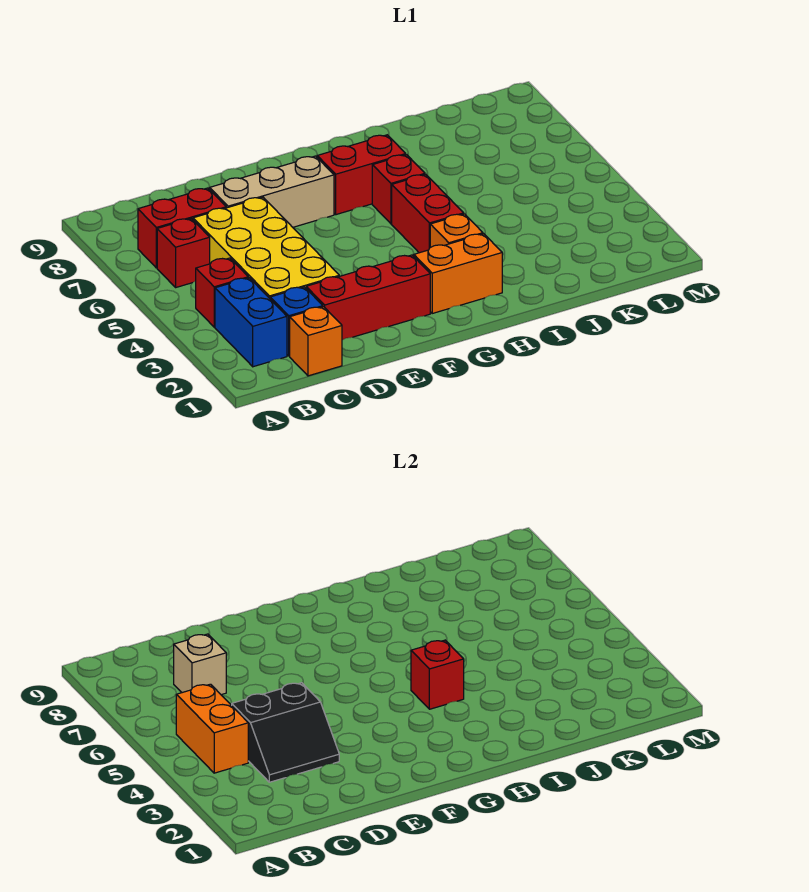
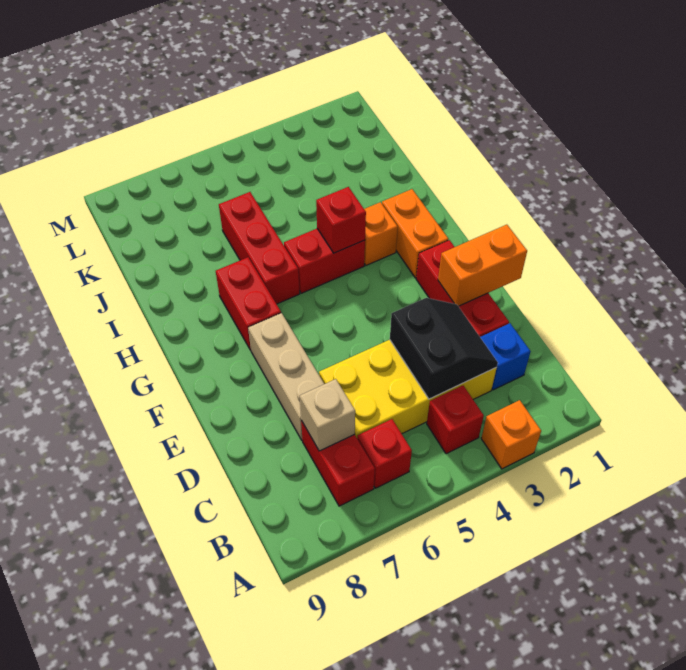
blue brick B2:B3 level 1 -> none
orange brick B4:B5 level 2 -> orange brick E1:E2 level 2
orange brick C1 level 1 -> orange brick A3 level 1
red brick H6 level 1 -> red brick H6:J6 level 1

